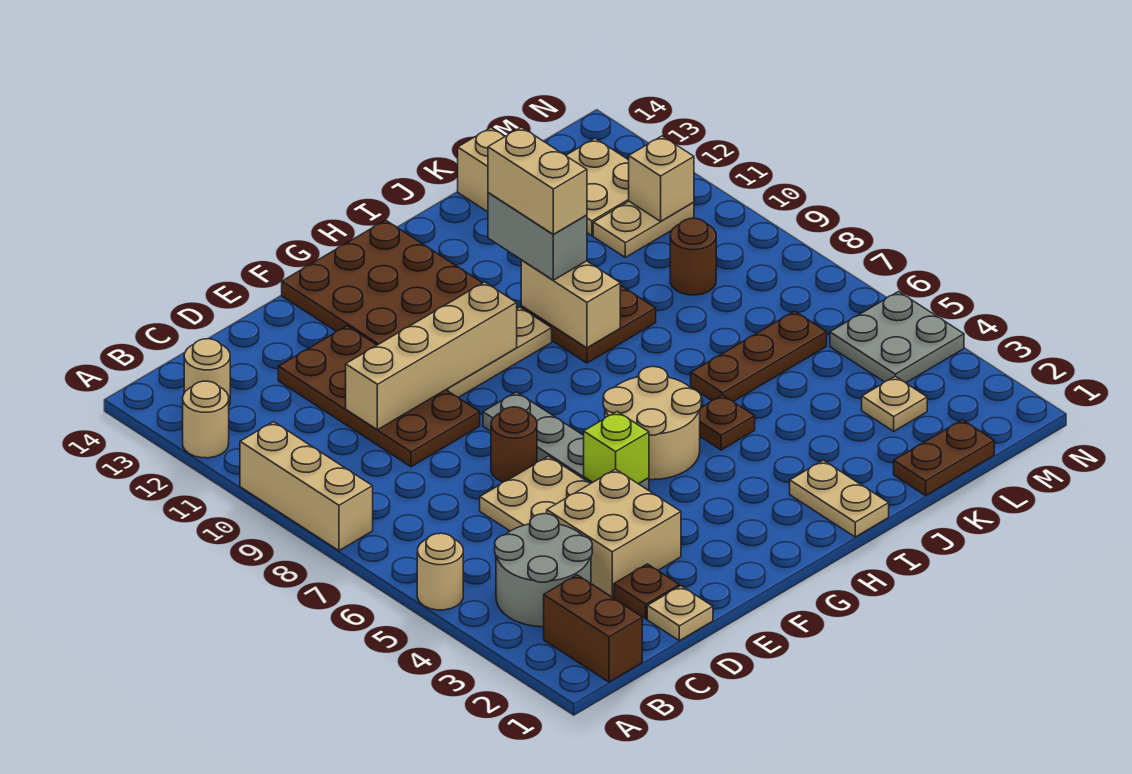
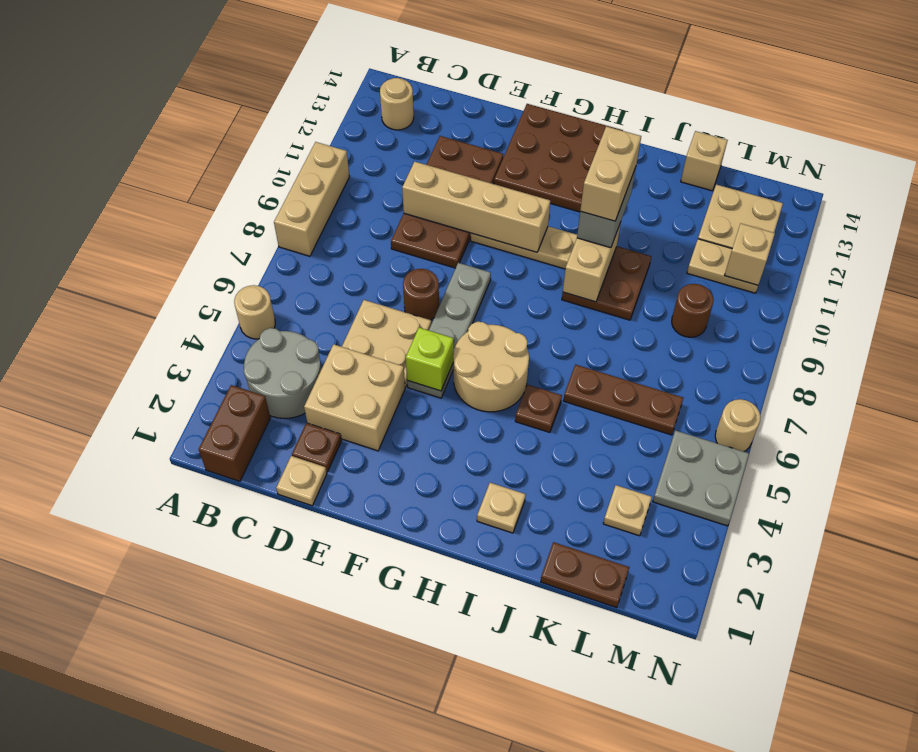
tan round brick A12 level 1 -> tan round brick N6 level 1
tan plate I1:I2 level 1 -> tan plate I2 level 1

